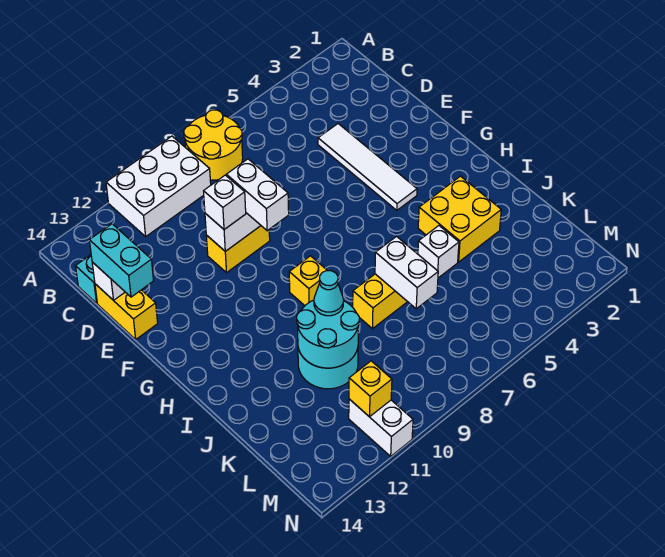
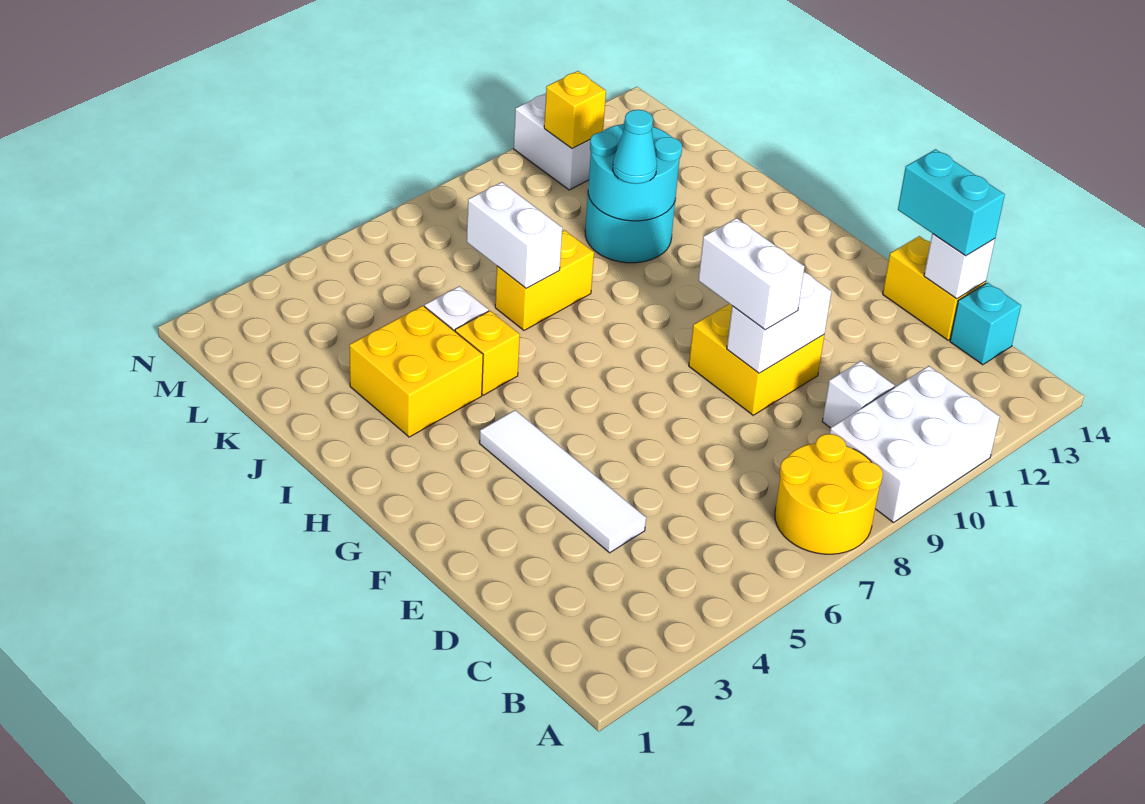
yellow brick E9:E10 level 1 -> yellow brick E9:F10 level 1
white brick E10 level 3 -> white brick C10 level 1
yellow brick H9 level 1 -> yellow brick I5 level 1

